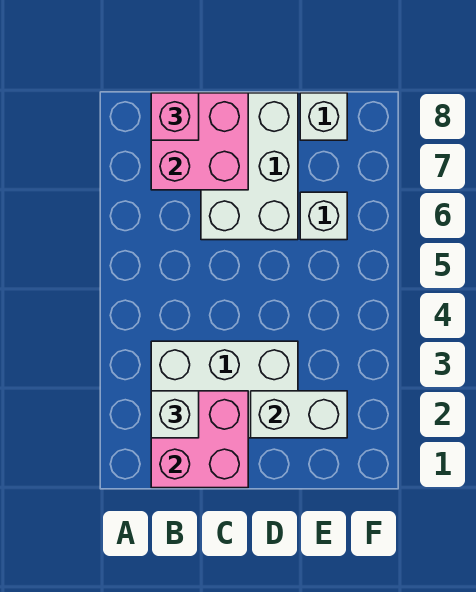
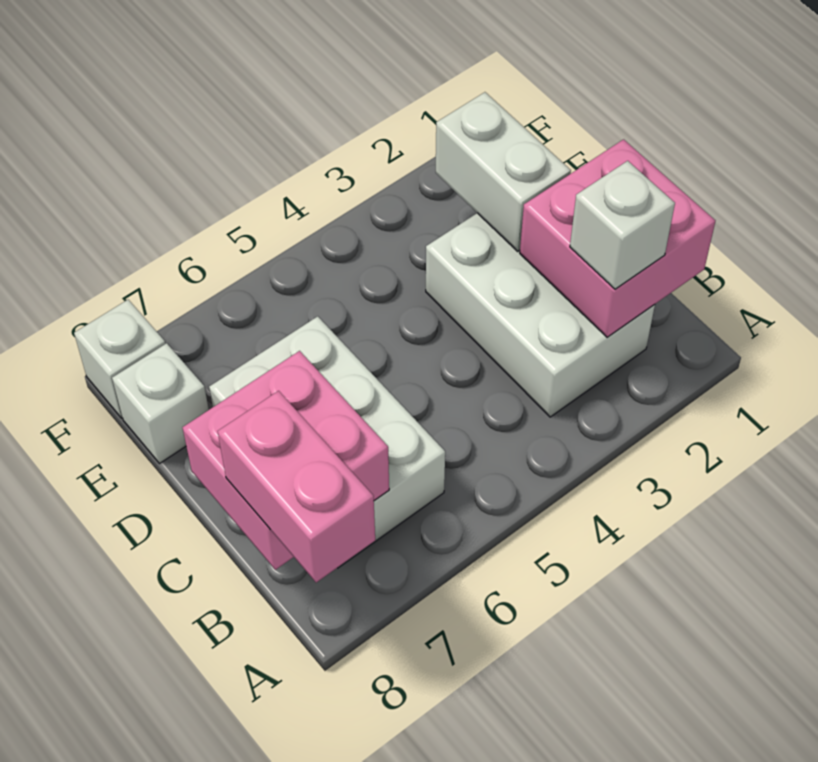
pink brick B8 level 3 -> pink brick A8:B8 level 3
white brick C6:D8 level 1 -> white brick B6:D7 level 1
white brick E6 level 1 -> white brick F8 level 1

